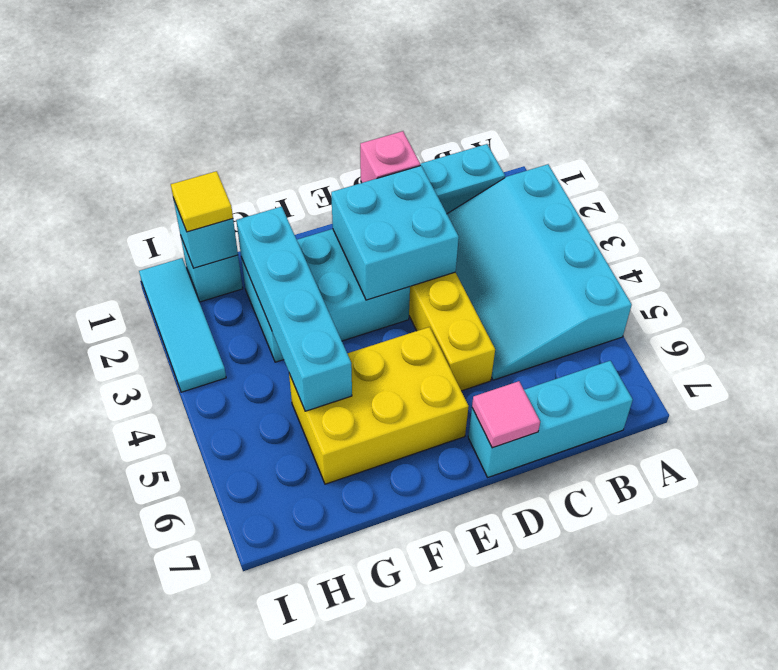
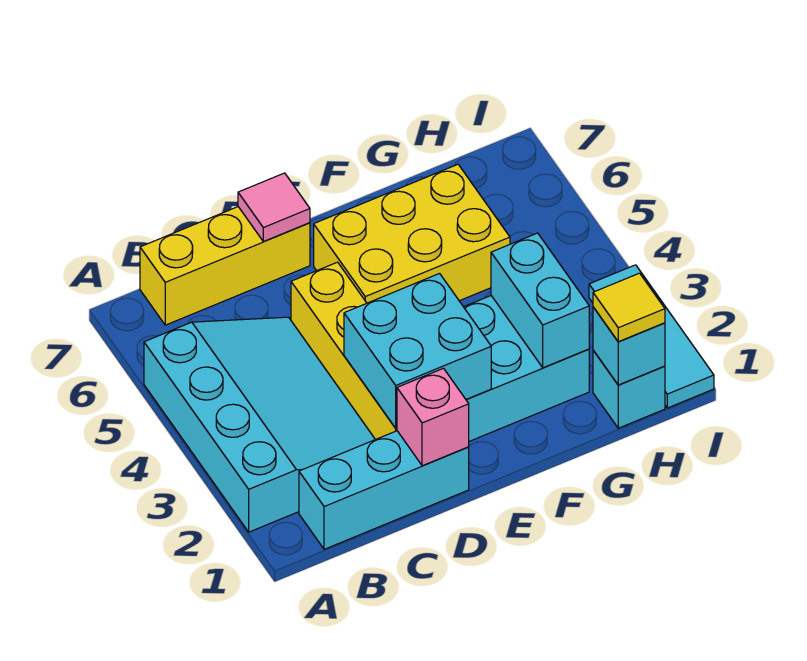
cyan brick B7:D7 level 1 -> yellow brick B7:D7 level 1
cyan brick G2:G5 level 2 -> cyan brick G2:G3 level 2

